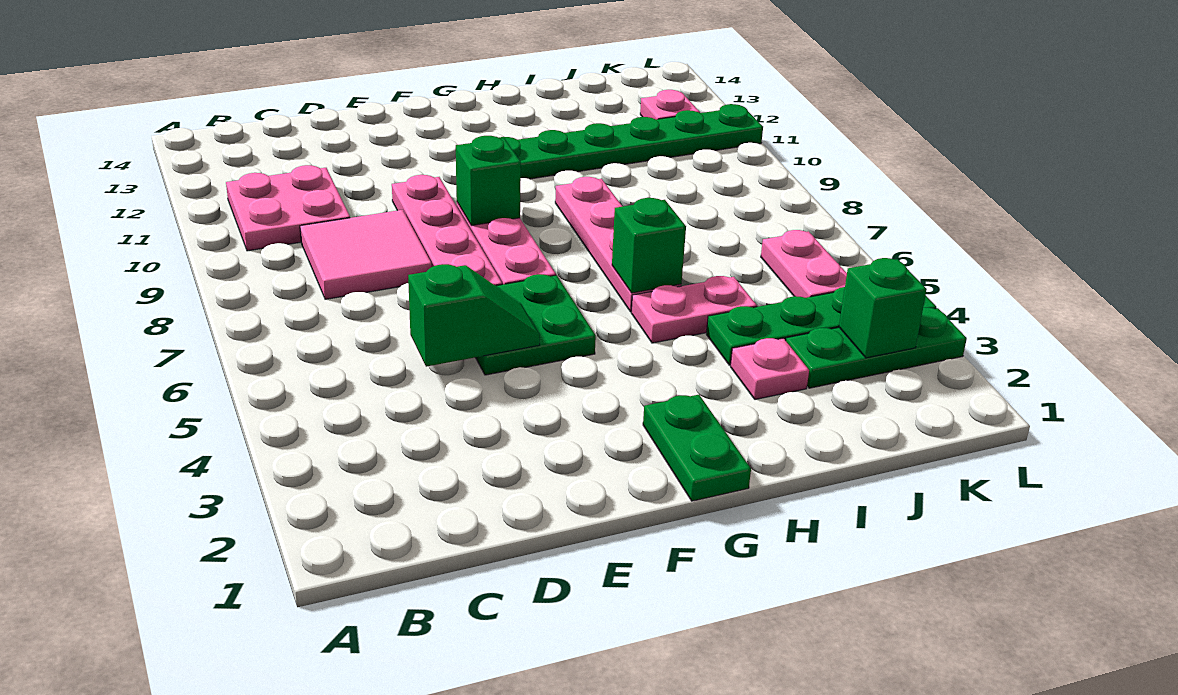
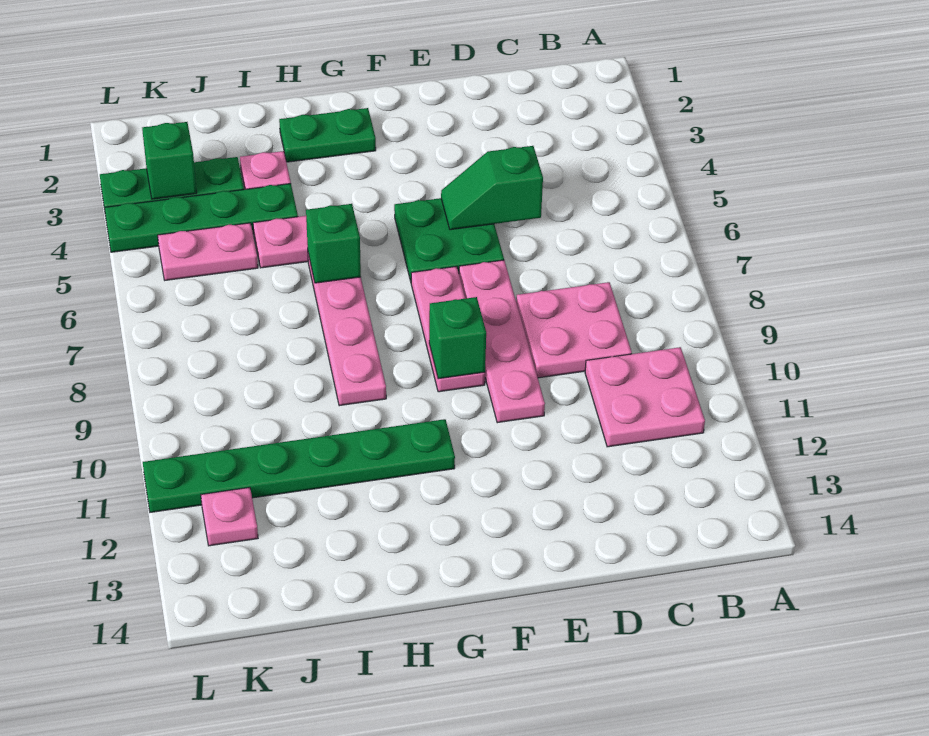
pink tile C8:D9 level 1 -> pink plate C8:D9 level 1
green plate G1:G2 level 1 -> green plate G2:H2 level 1
pink plate K5:K6 level 1 -> pink plate J5:K5 level 1

